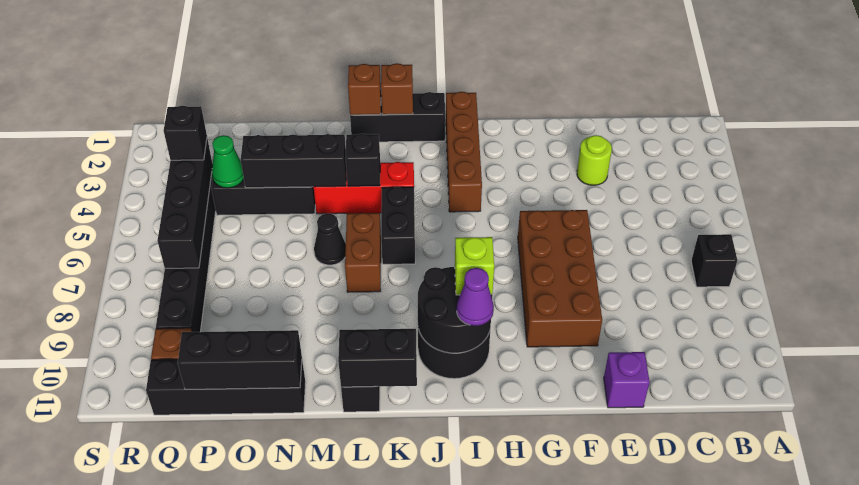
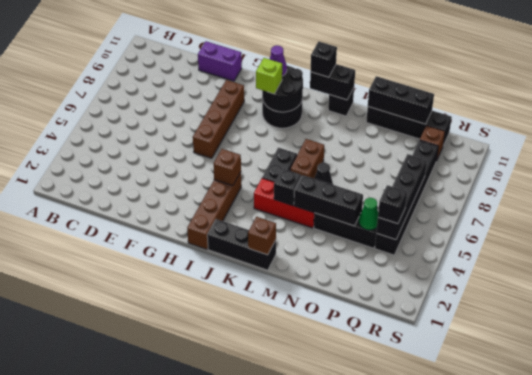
black brick B7 level 1 -> black brick K11 level 3
lime round brick E3 level 1 -> none
purple brick E11 level 1 -> purple brick E11:F11 level 1
brown brick F6:G9 level 1 -> brown brick G6:G9 level 1
brown brick K1 level 2 -> brown brick I4 level 2

